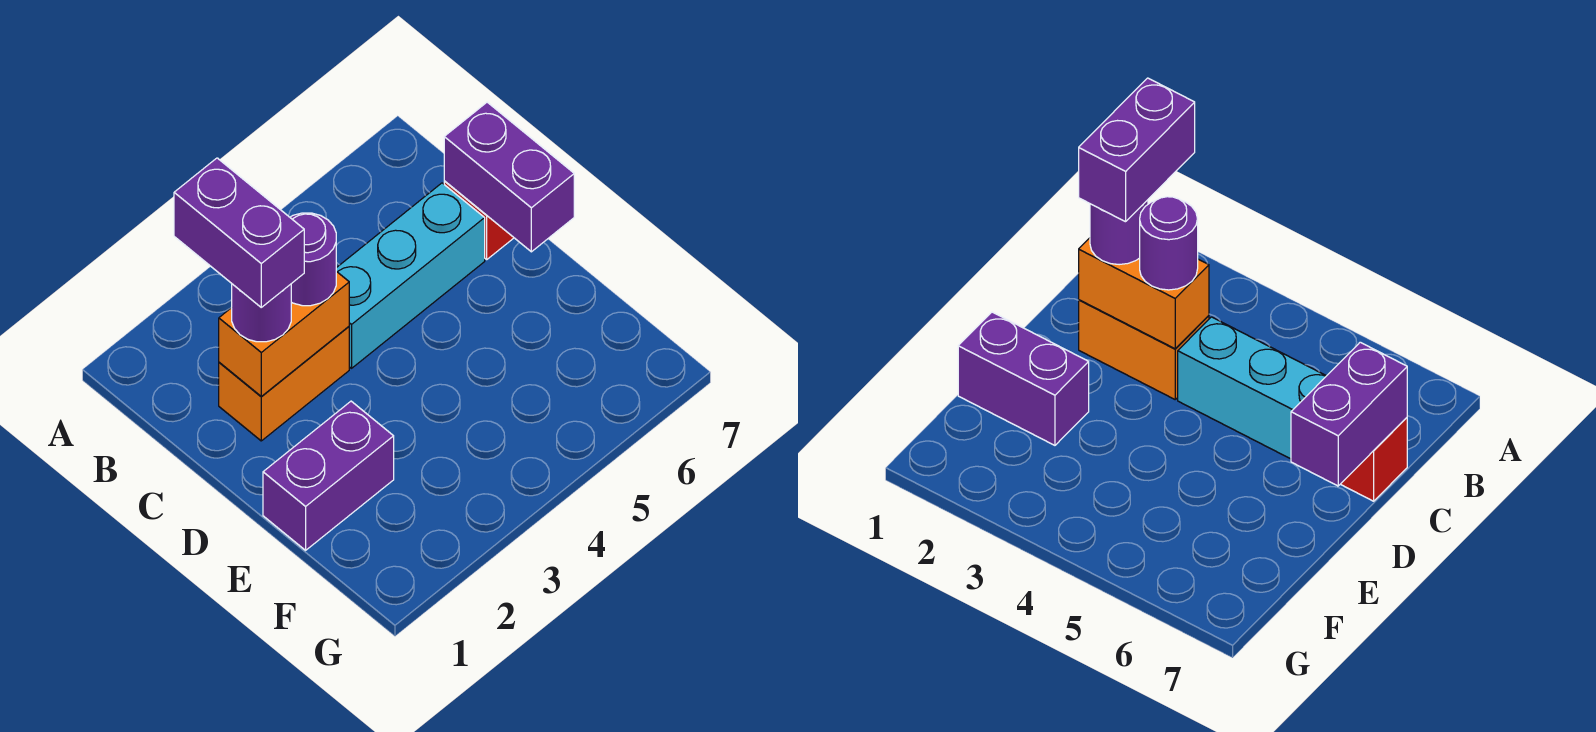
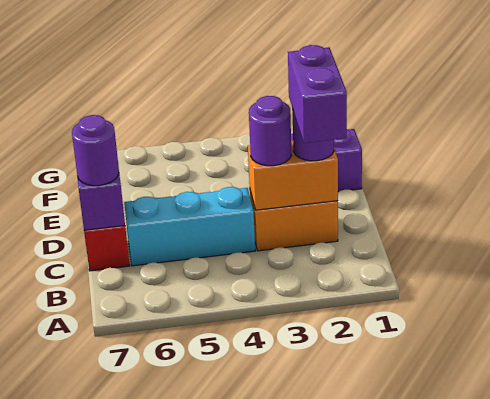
none -> purple round brick C7 level 3

